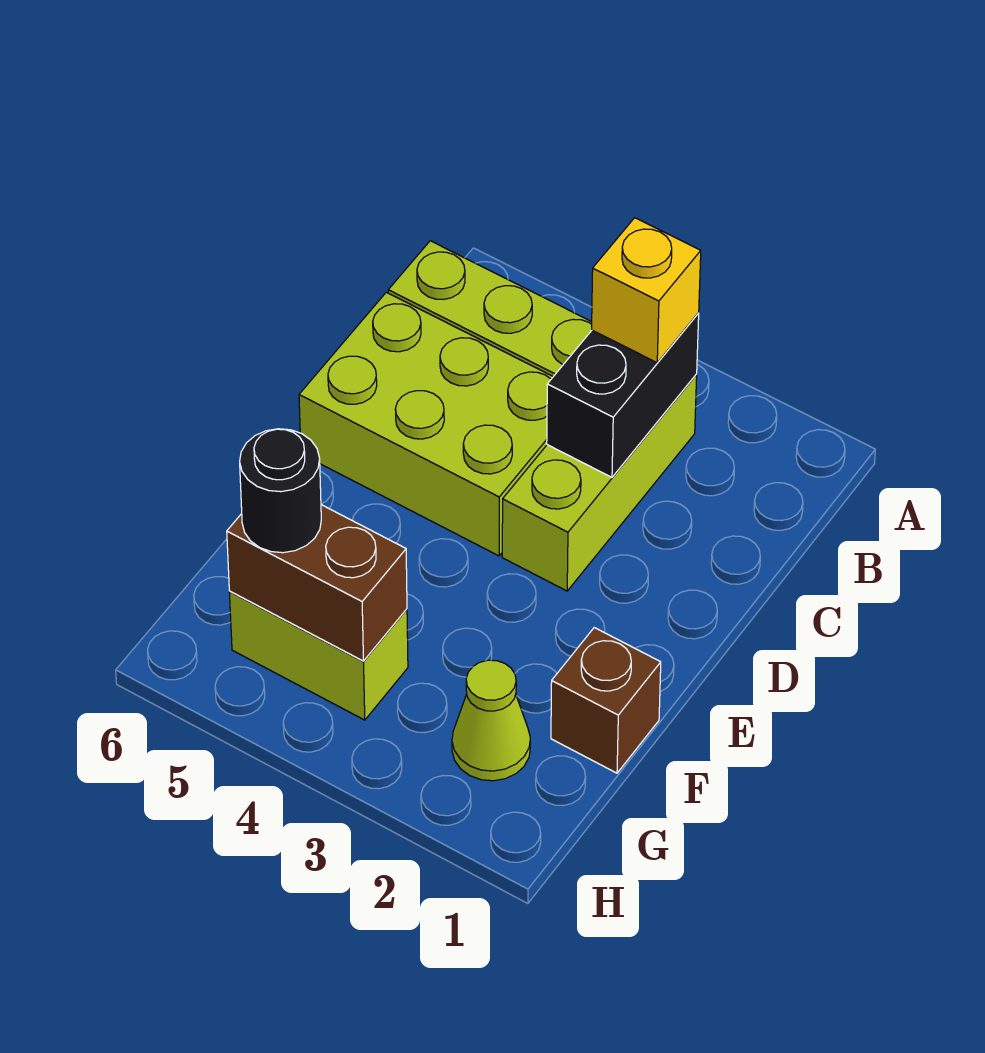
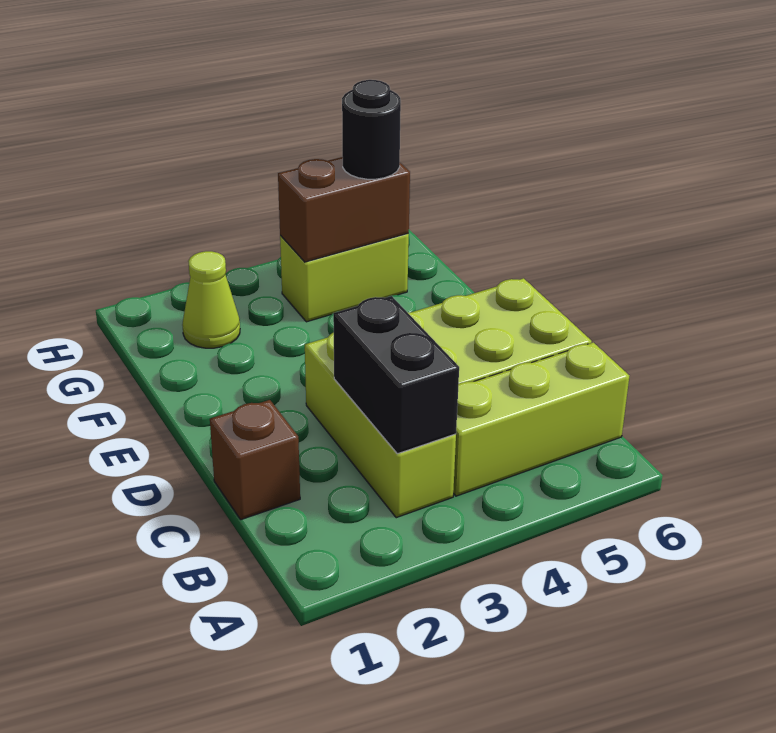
yellow brick B3 level 3 -> none
brown brick F1 level 1 -> brown brick C1 level 1

